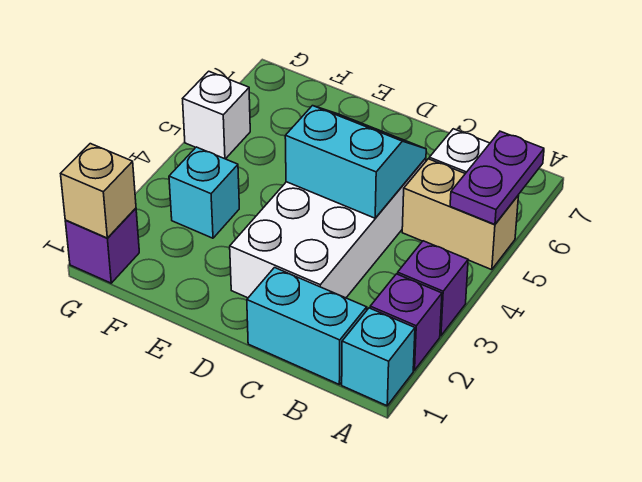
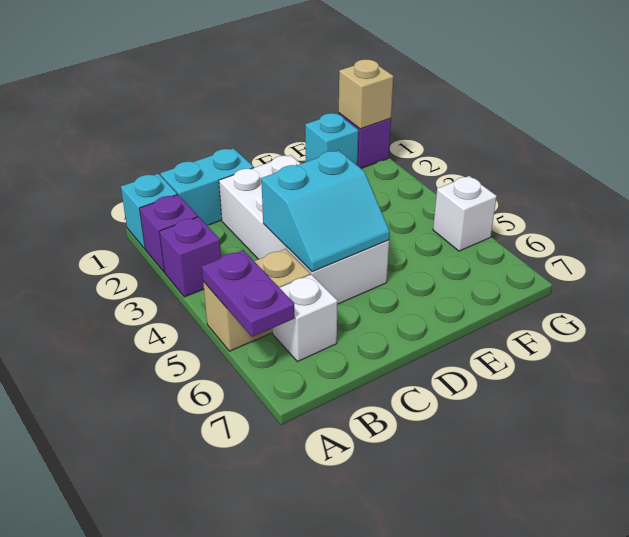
cyan brick F3 level 1 -> cyan brick F1 level 1

